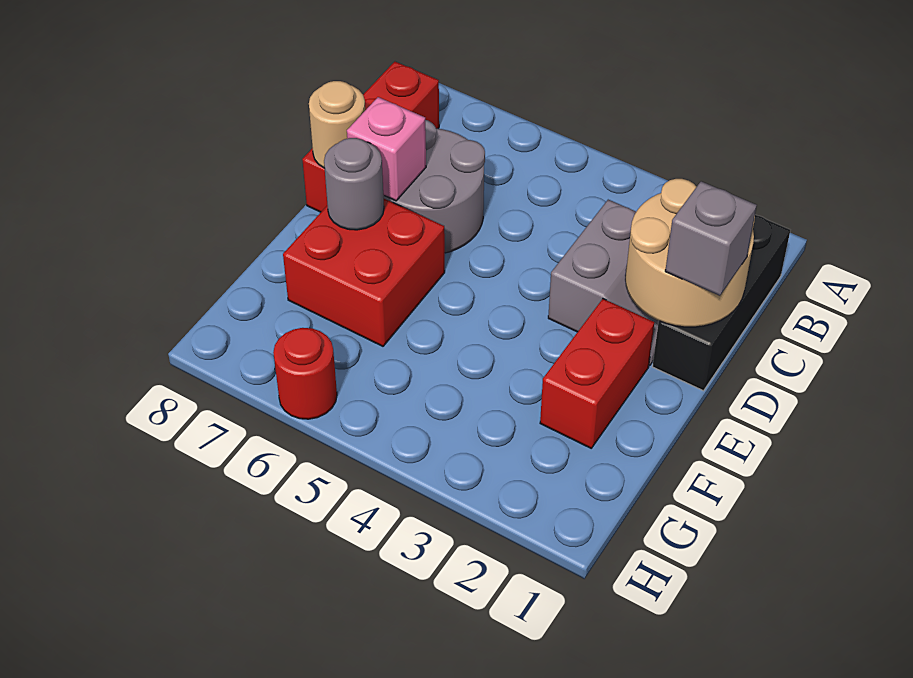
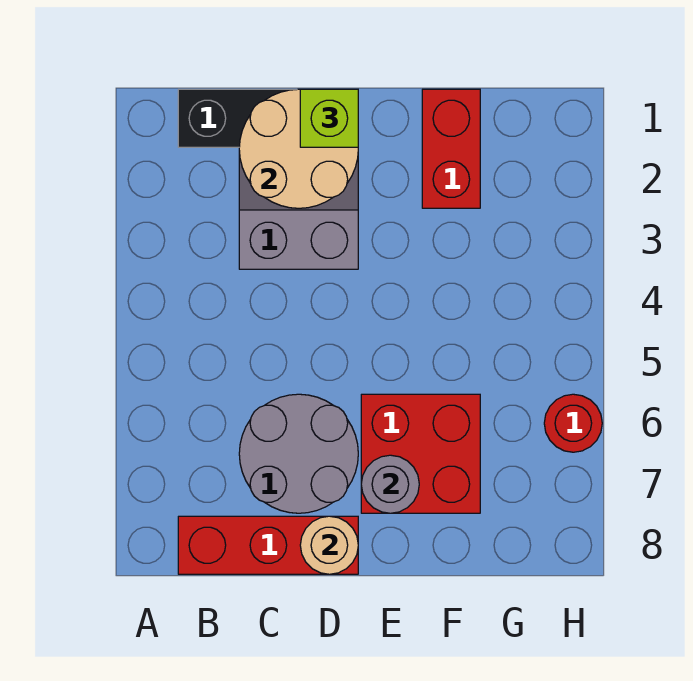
grey brick D1 level 3 -> lime brick D1 level 3
pink brick D7 level 2 -> none
red brick E2:F2 level 1 -> red brick F1:F2 level 1

